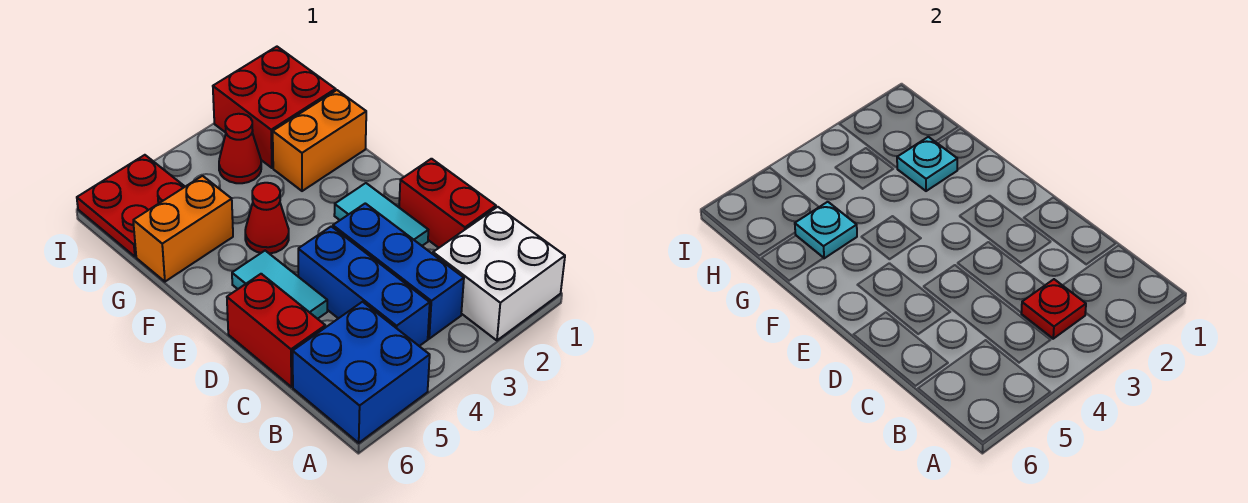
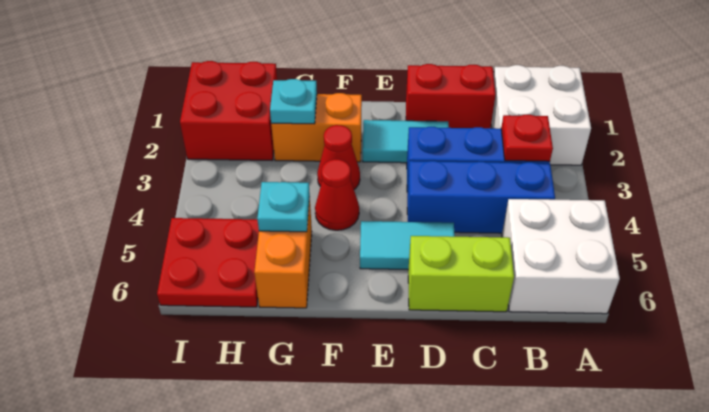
blue brick A5:B6 level 1 -> white brick A5:B6 level 1
red brick C6:D6 level 1 -> lime brick C6:D6 level 1
orange brick G1:G2 level 1 -> orange brick F2:G2 level 1
red cone H3 level 1 -> red cone F3 level 1

